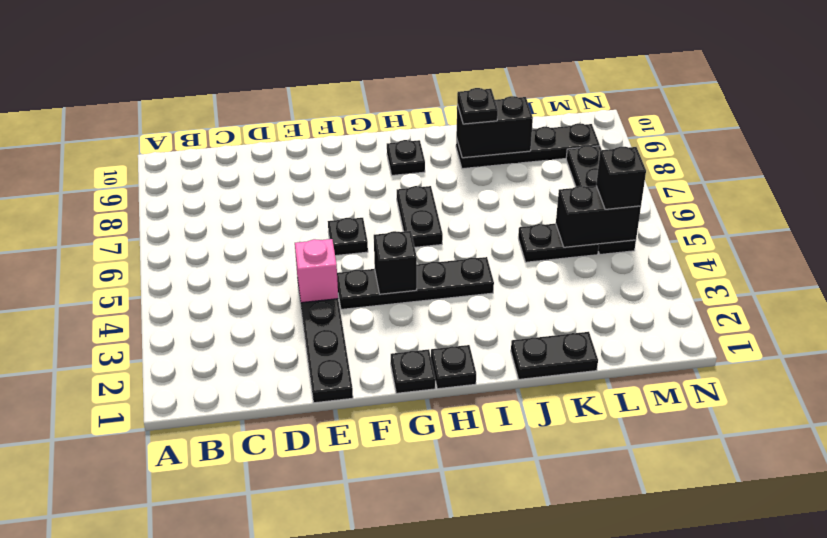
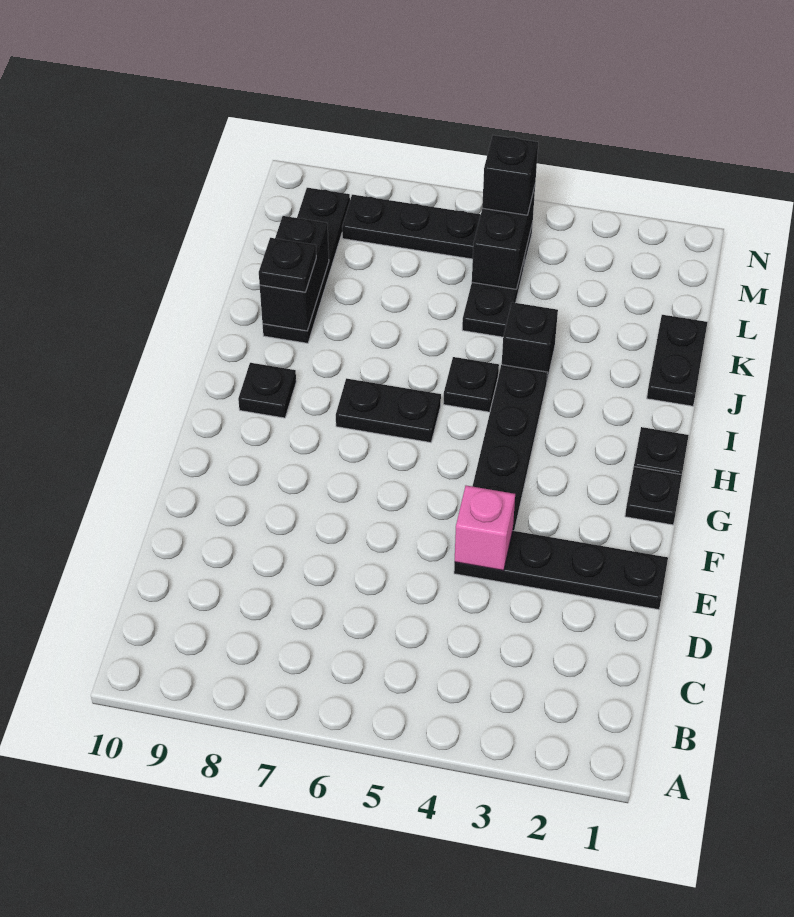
black plate F6 level 1 -> black plate I5 level 1
black brick G4 level 2 -> black brick J4 level 1

